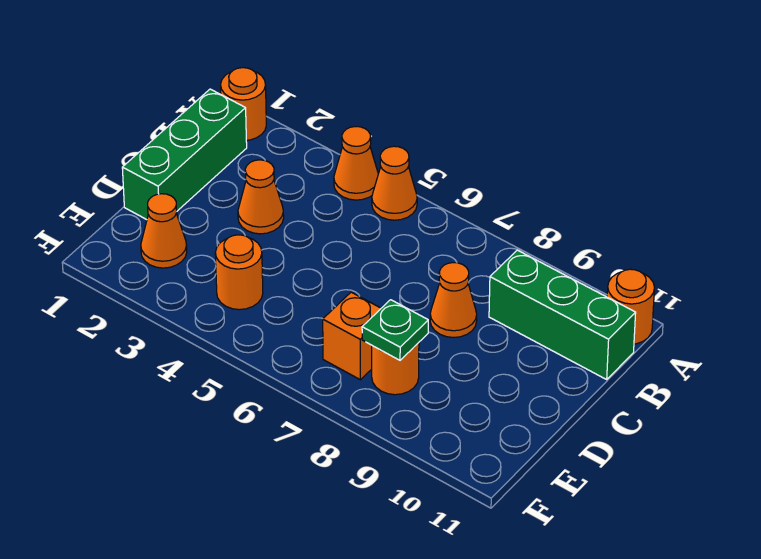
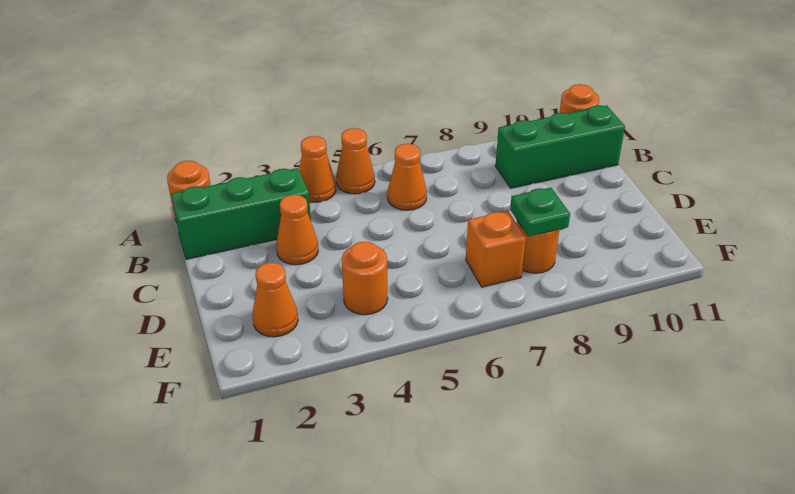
green brick B1:D1 level 1 -> green brick B1:B3 level 1
orange cone C8 level 1 -> orange cone B6 level 1

